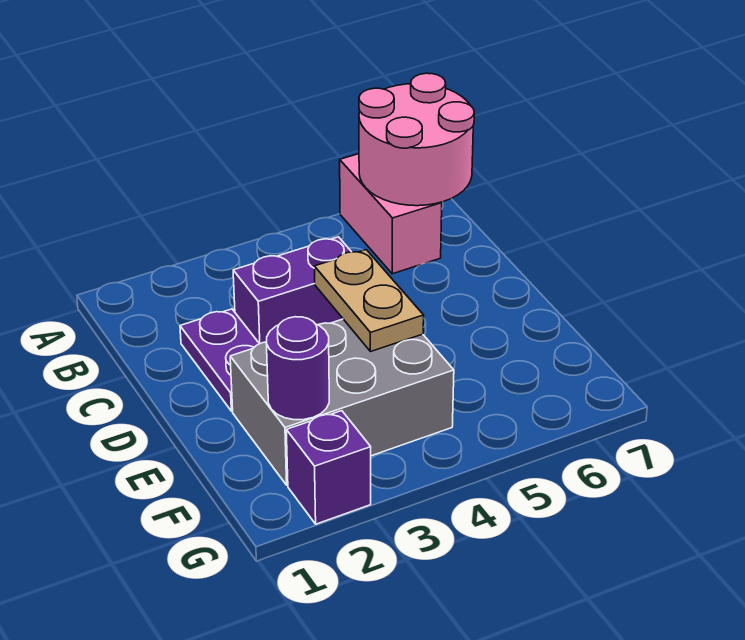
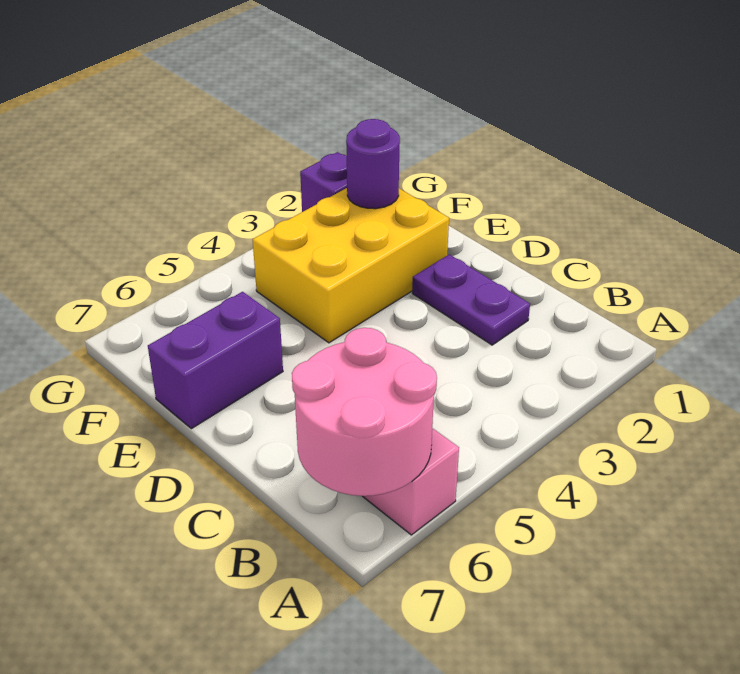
purple brick C3:C4 level 1 -> purple brick E6:E7 level 1
tan plate D4:E4 level 2 -> none
grey brick E2:F4 level 1 -> yellow brick E2:F4 level 1

